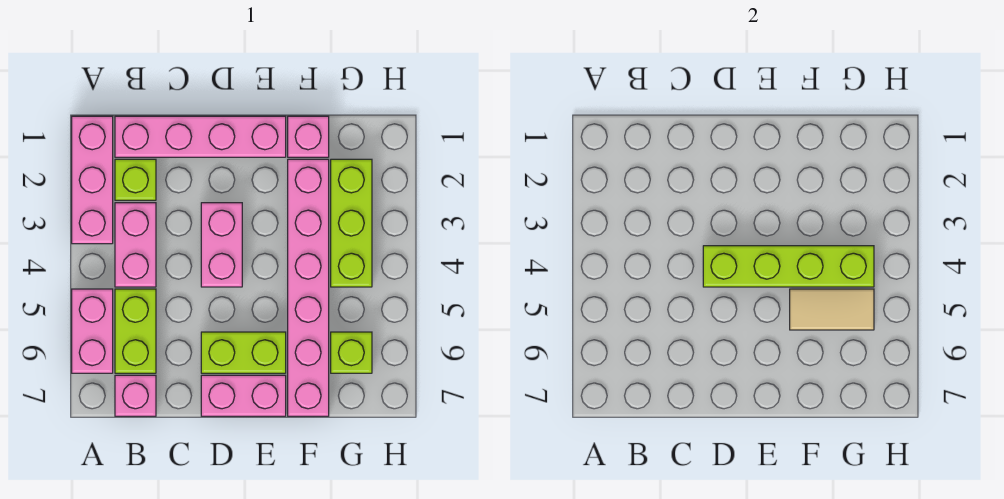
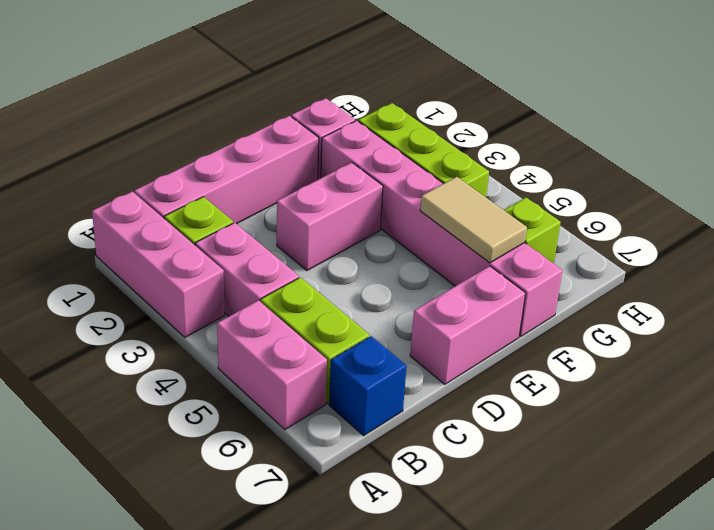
pink brick B7 level 1 -> blue brick B7 level 1
pink brick D3:D4 level 1 -> pink brick D3:E3 level 1
lime brick D4:G4 level 2 -> none
lime brick D6:E6 level 1 -> none
tan tile F5:G5 level 2 -> tan tile F5:F6 level 2

